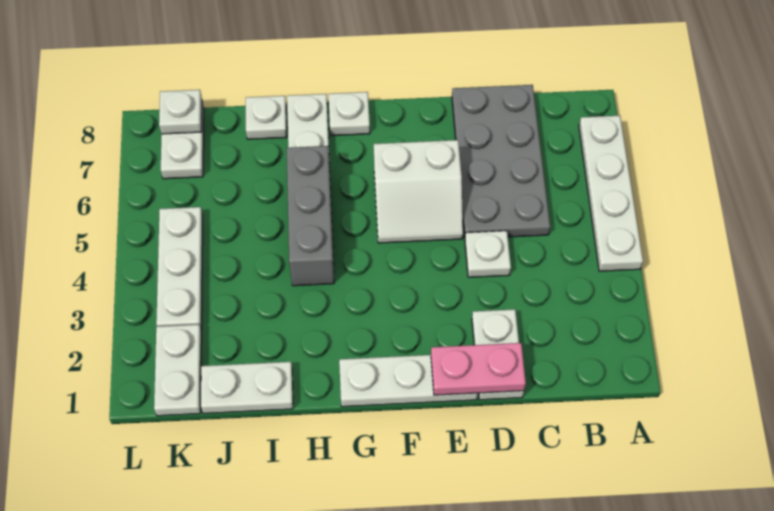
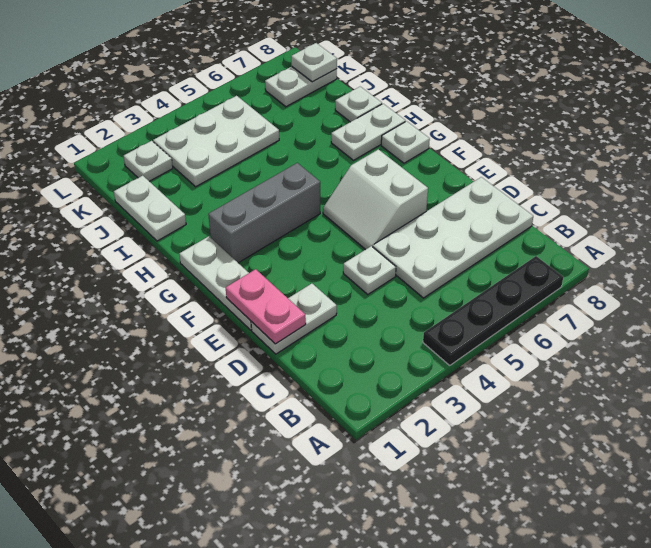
white plate A4:A7 level 1 -> black plate A4:A7 level 1
grey plate C5:D8 level 1 -> white plate C5:D8 level 1
grey brick H4:H6 level 1 -> grey brick G2:G4 level 1
white plate K1:K2 level 1 -> white plate K2 level 1
white plate K3:K5 level 1 -> white plate J3:K5 level 1

